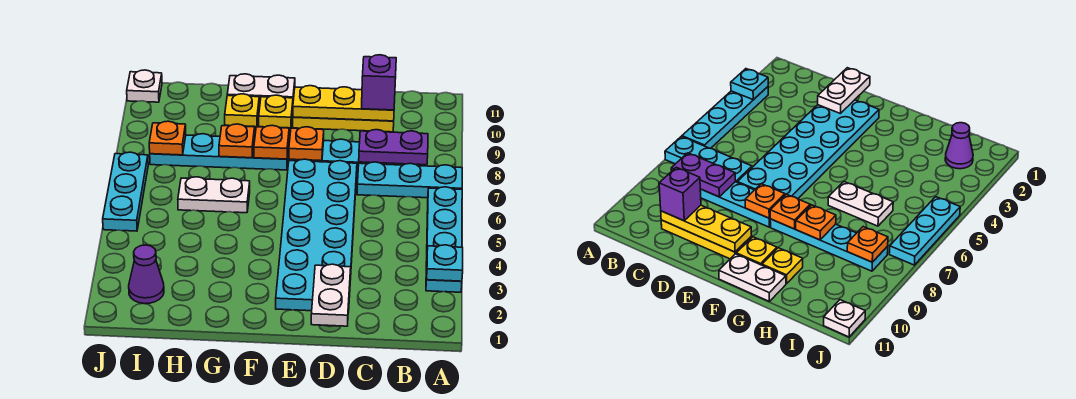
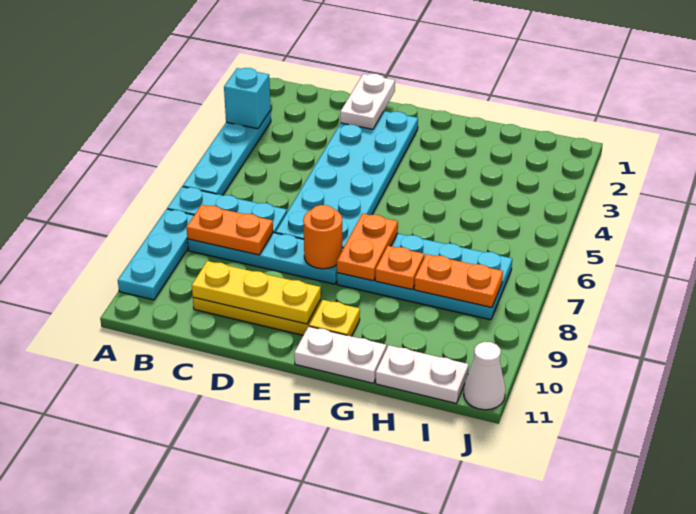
cyan plate A3 level 2 -> cyan brick A3 level 2
purple plate B8:C8 level 2 -> orange plate B8:C8 level 2
purple brick C10 level 3 -> none
orange plate E8 level 2 -> orange round brick E8 level 2
cyan plate F8:I8 level 1 -> cyan plate F7:I8 level 1
orange plate F8 level 2 -> orange plate F7:F8 level 2
white plate G6:H6 level 1 -> white plate H11:I11 level 1
yellow plate G10 level 1 -> none
purple cone I2 level 1 -> none
orange plate I8 level 2 -> orange plate H8:I8 level 2
cyan plate J5:J7 level 1 -> cyan plate A8:A10 level 1
white plate J11 level 1 -> white cone J11 level 1

